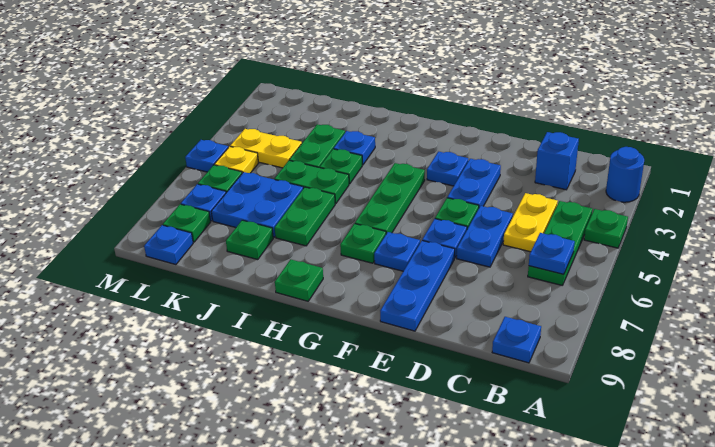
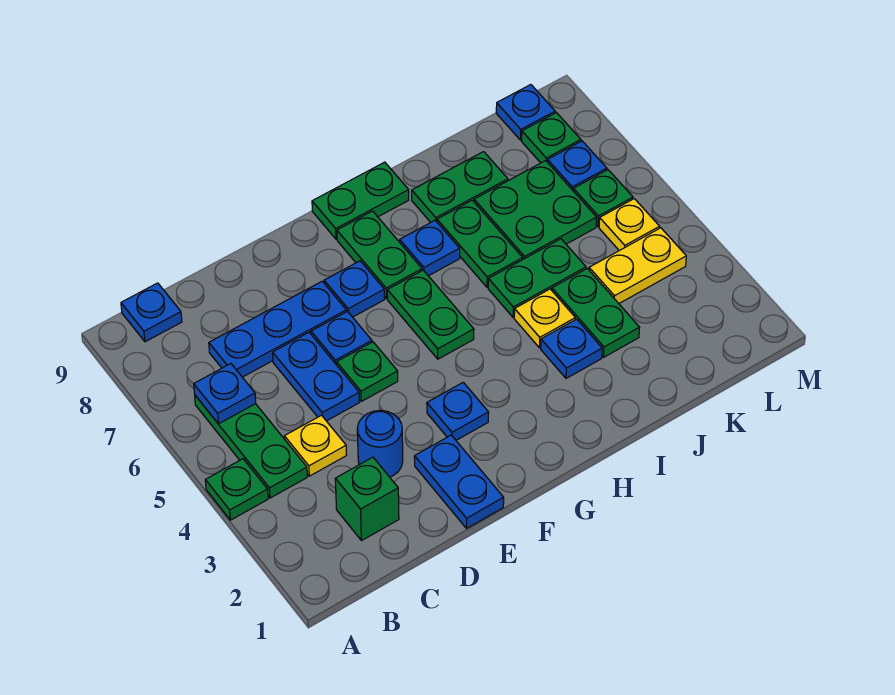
blue round brick A2 level 1 -> blue round brick D3 level 1
blue brick C2 level 1 -> green brick C2 level 1
yellow plate C4:C5 level 1 -> yellow plate C4 level 1
blue plate E3:E4 level 1 -> blue plate E1:E2 level 1
blue plate E7:E9 level 1 -> blue plate C7:E7 level 1
green plate G4:G6 level 1 -> green plate G5:G6 level 1
green plate G7 level 1 -> green plate G7:G8 level 1
green plate H9 level 1 -> green plate G9:H9 level 1
green plate I4 level 1 -> yellow plate I4 level 1
blue plate J6:K7 level 1 -> green plate J6:K7 level 1
green plate J8 level 1 -> green plate I8:J8 level 1
blue plate M5 level 1 -> blue plate H7 level 1

